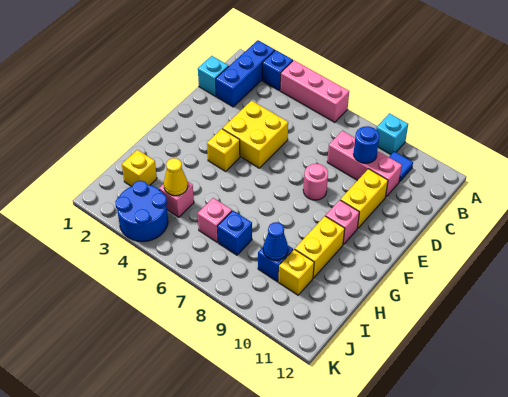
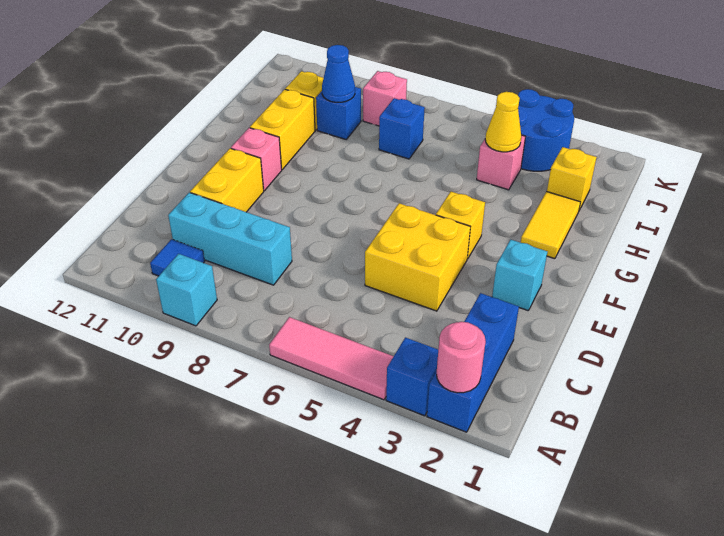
pink brick A4:A6 level 1 -> pink tile A4:A6 level 1
cyan brick C1 level 1 -> cyan brick E2 level 1
pink brick C8:C10 level 1 -> cyan brick C8:C10 level 1
blue round brick C9 level 2 -> none
pink round brick E8 level 1 -> pink round brick A2 level 2
none -> yellow tile G2:H2 level 1
pink brick I6 level 1 -> pink brick J8 level 1

